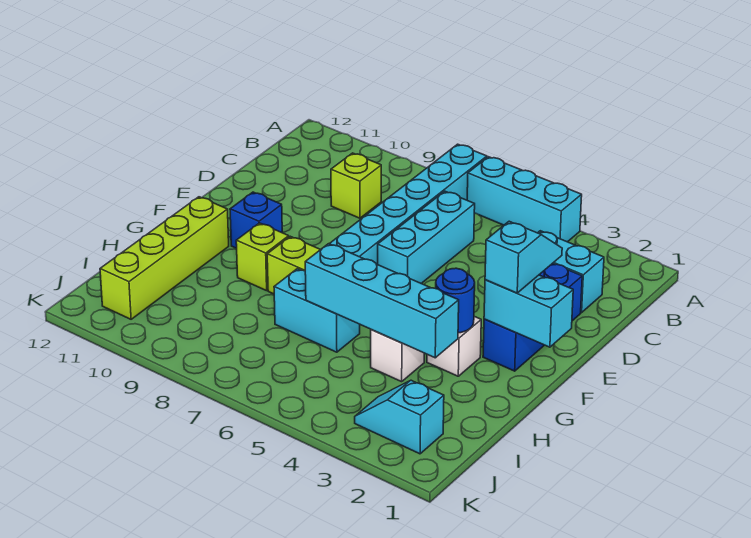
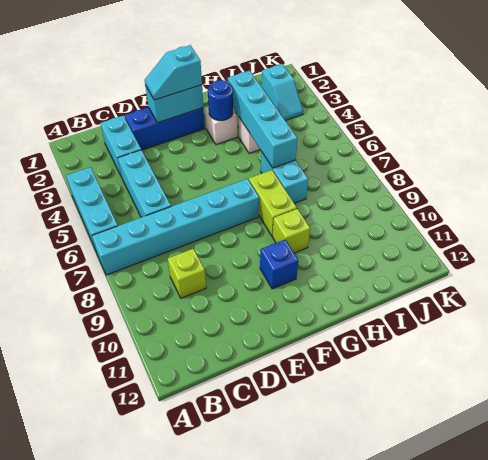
cyan brick C6:E6 level 1 -> cyan brick C4:C6 level 1
cyan brick F1:F2 level 2 -> cyan brick E2:F2 level 2
lime brick G11:J11 level 1 -> none

